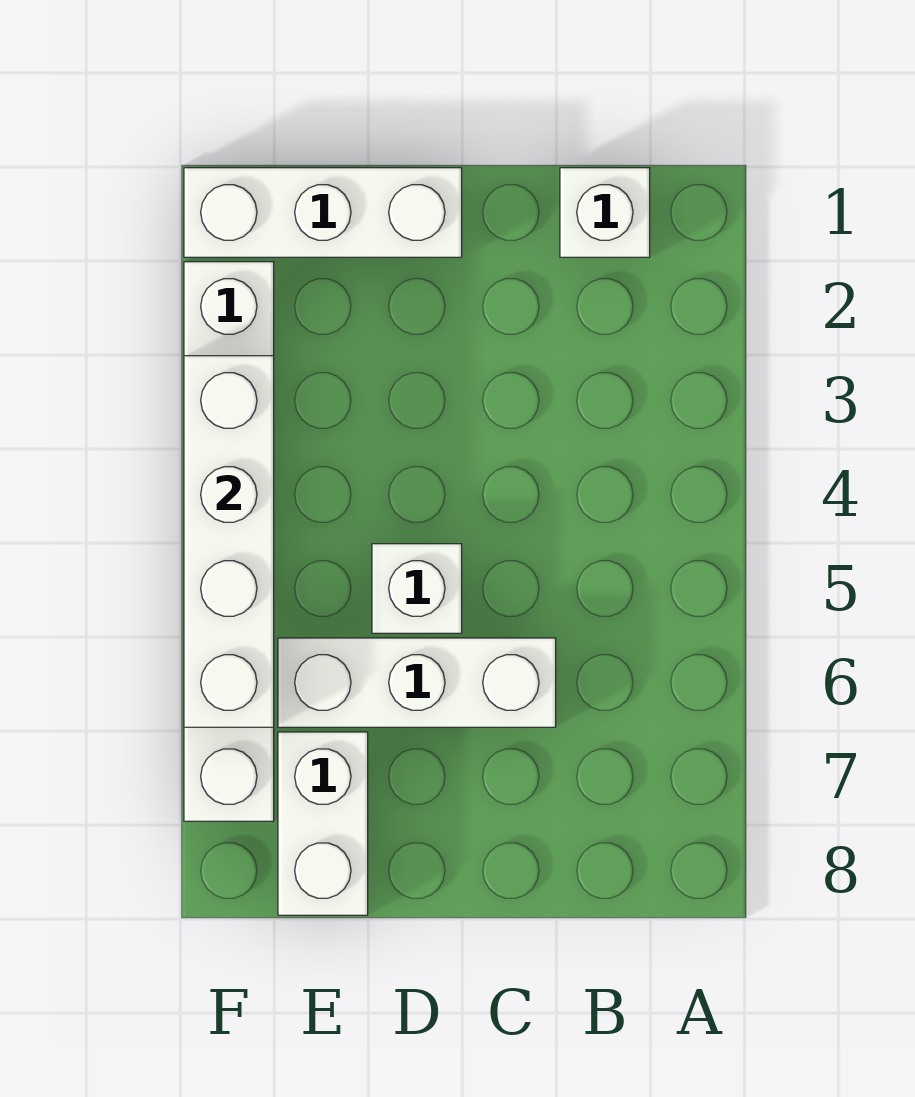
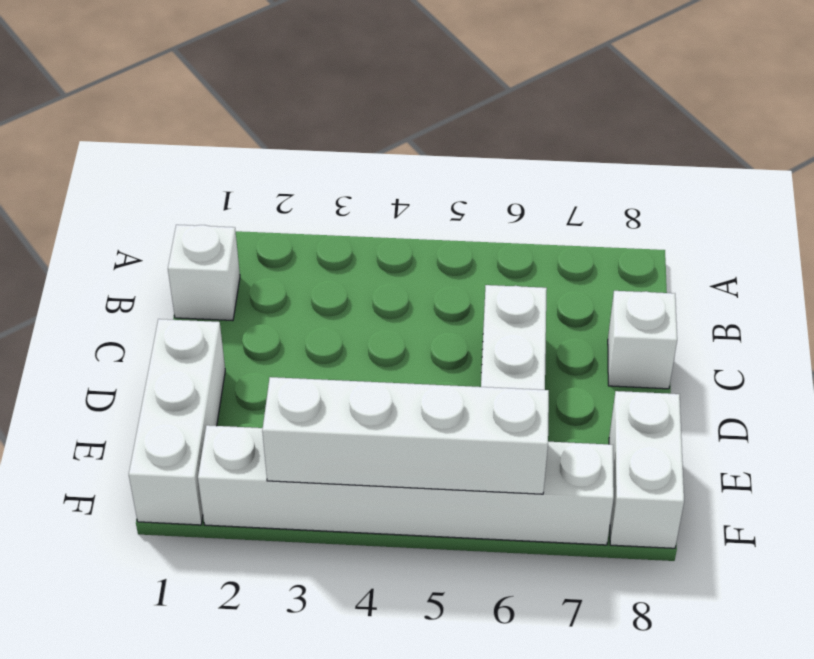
white brick D5 level 1 -> white brick C8 level 1
white brick E7:E8 level 1 -> white brick E8:F8 level 1

